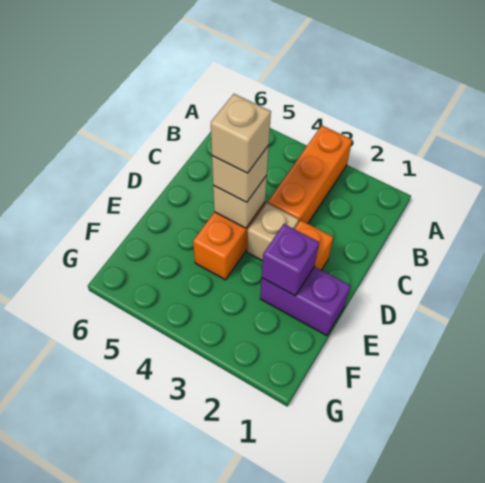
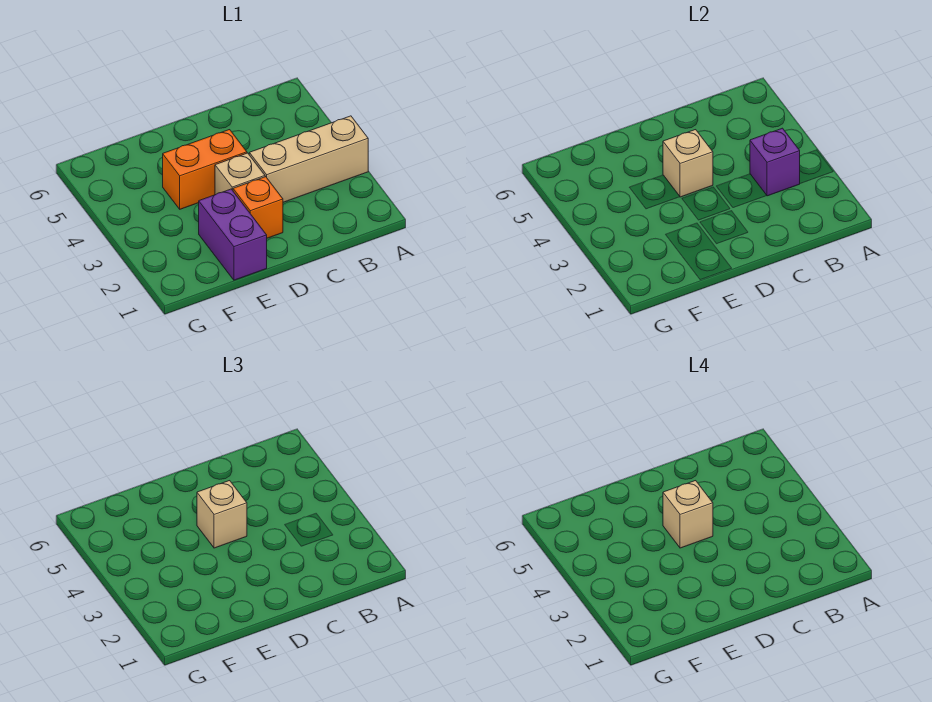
orange brick A3:C3 level 1 -> tan brick A3:C3 level 1
purple brick E2 level 2 -> purple brick B3 level 2

